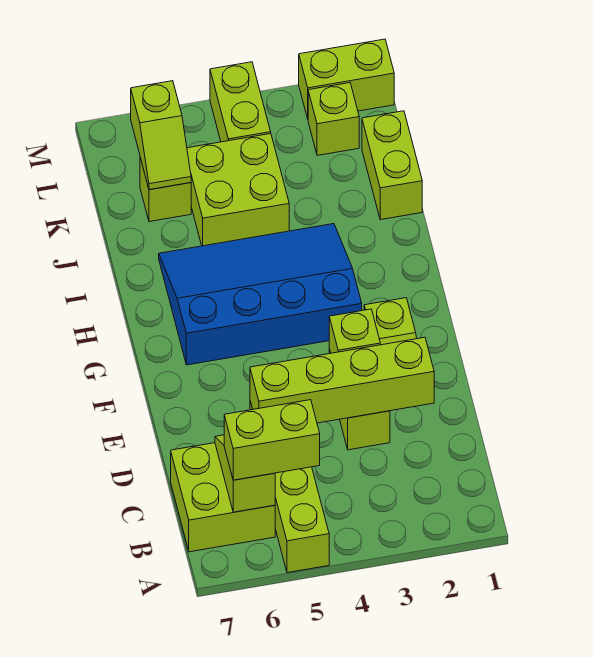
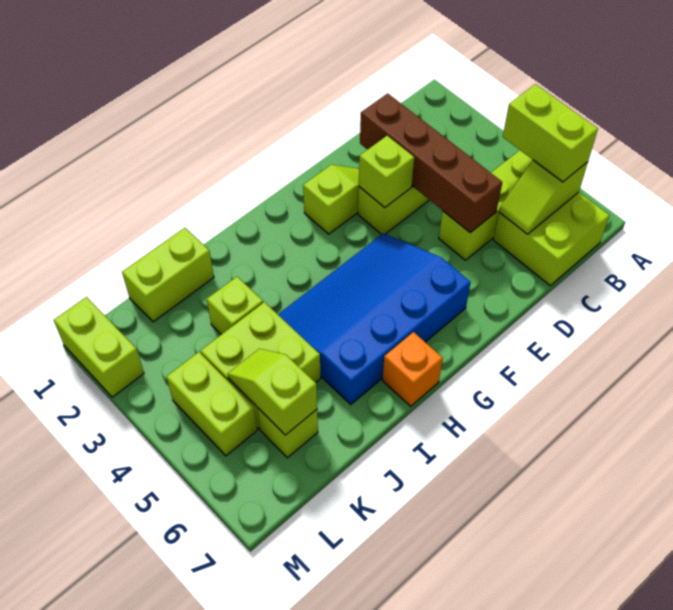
lime brick D2:D5 level 2 -> brown brick D2:D5 level 2
blue slope G3:I6 level 1 top G -> blue slope F4:I6 level 1 top 6
none -> orange brick H7 level 1
lime slope K6:L6 level 2 top L -> lime slope K5:K6 level 2 top 6
lime brick L2 level 1 -> lime brick J3 level 1
lime brick L4:M4 level 1 -> lime brick L4:L5 level 1

